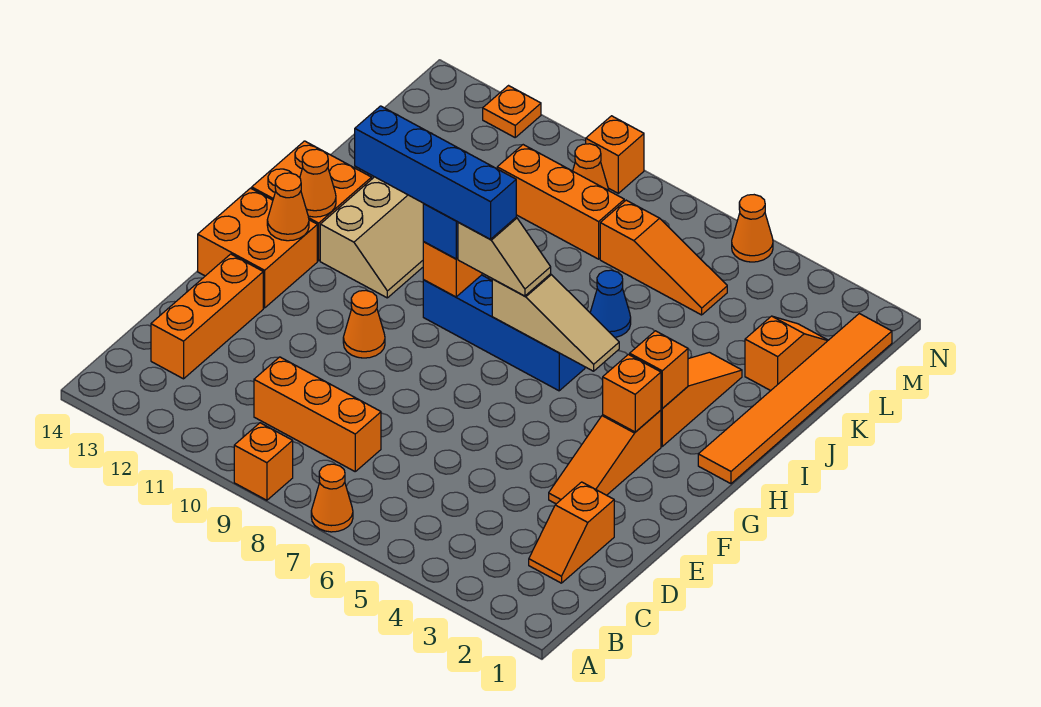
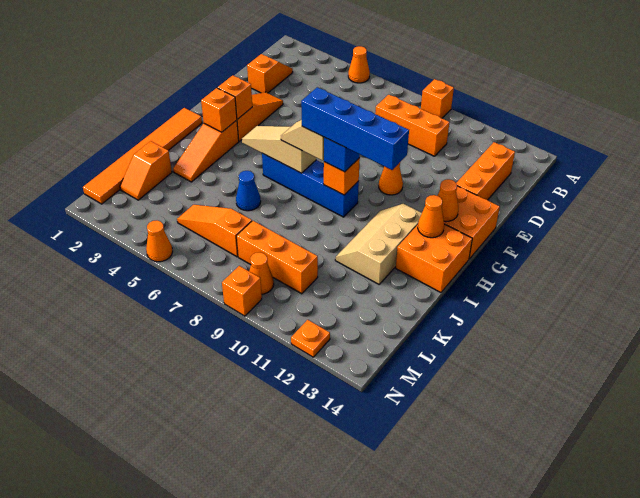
orange cone A7 level 1 -> orange cone A5 level 1

